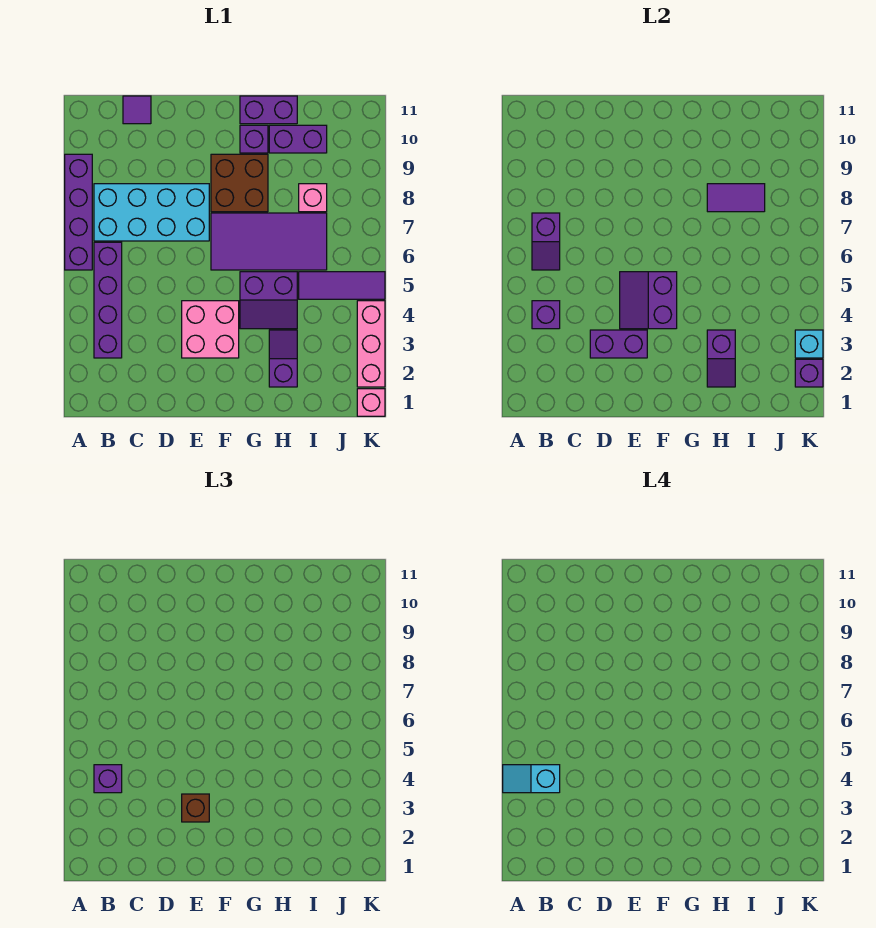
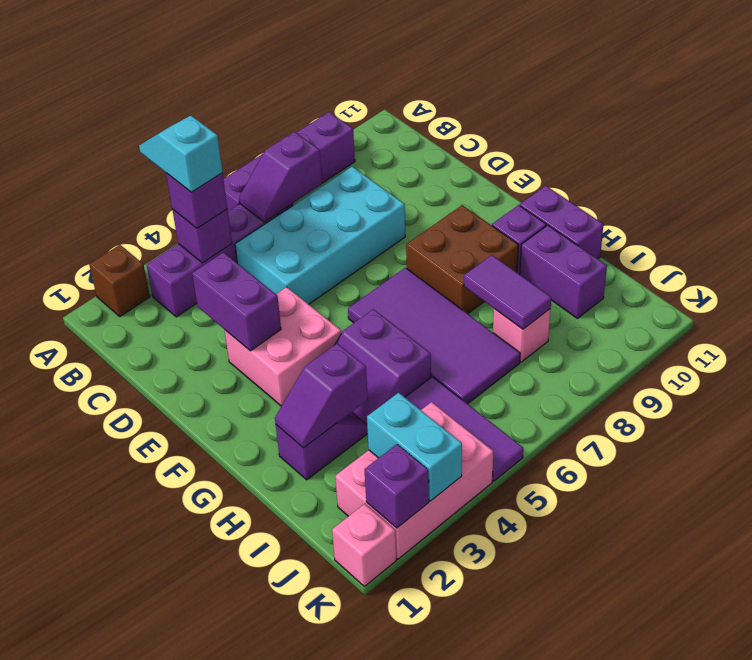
cyan brick B7:E8 level 1 -> cyan brick C5:D8 level 1
purple tile C11 level 1 -> none
brown brick E3 level 3 -> brown brick A2 level 1
purple slope E4:F5 level 2 top F -> none
pink brick K2:K4 level 1 -> pink brick J2:K4 level 1
cyan brick K3 level 2 -> cyan brick J3:K3 level 2

